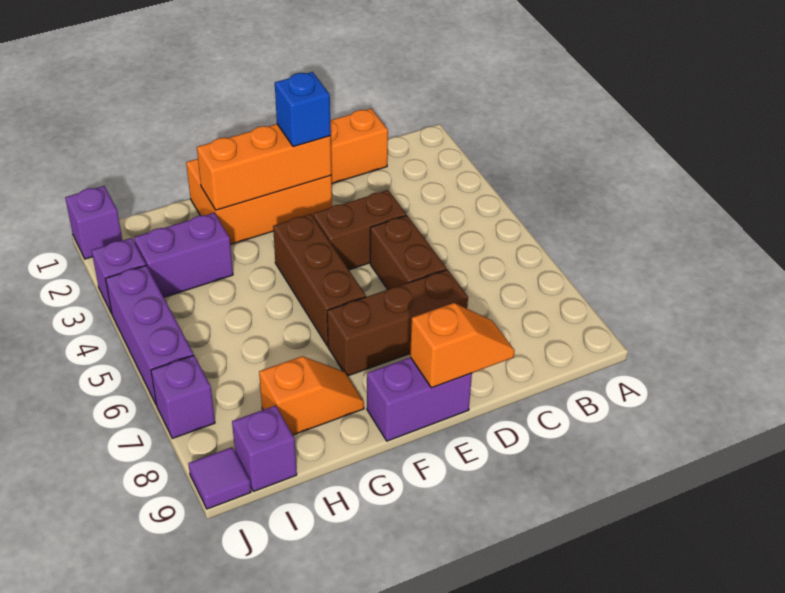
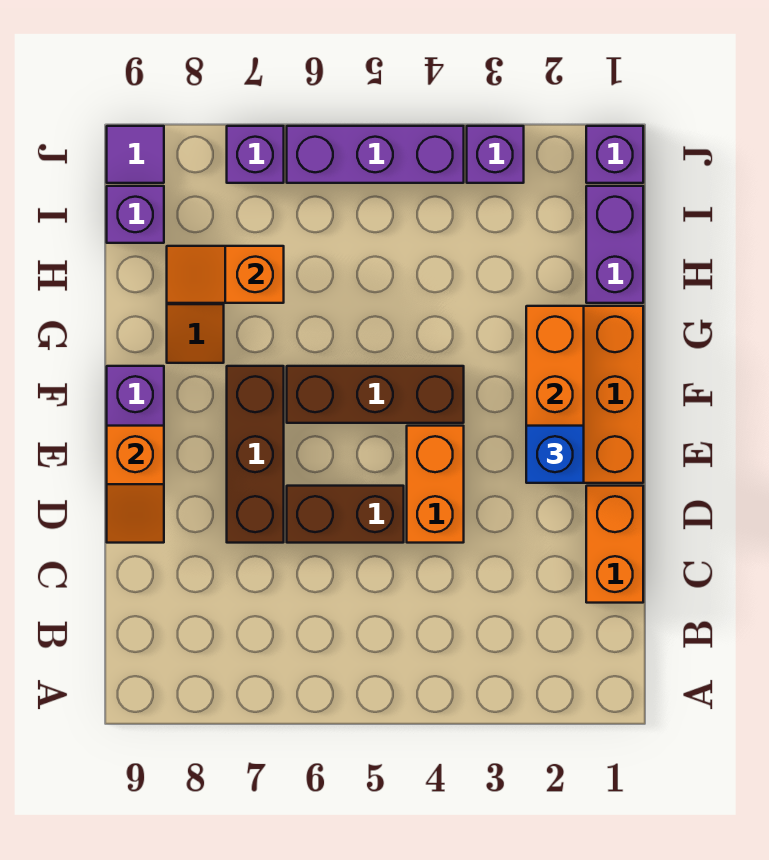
brown brick D4:E4 level 1 -> orange brick D4:E4 level 1
purple brick H3:I3 level 1 -> purple brick H1:I1 level 1
none -> orange slope H7:H8 level 2 top 7

